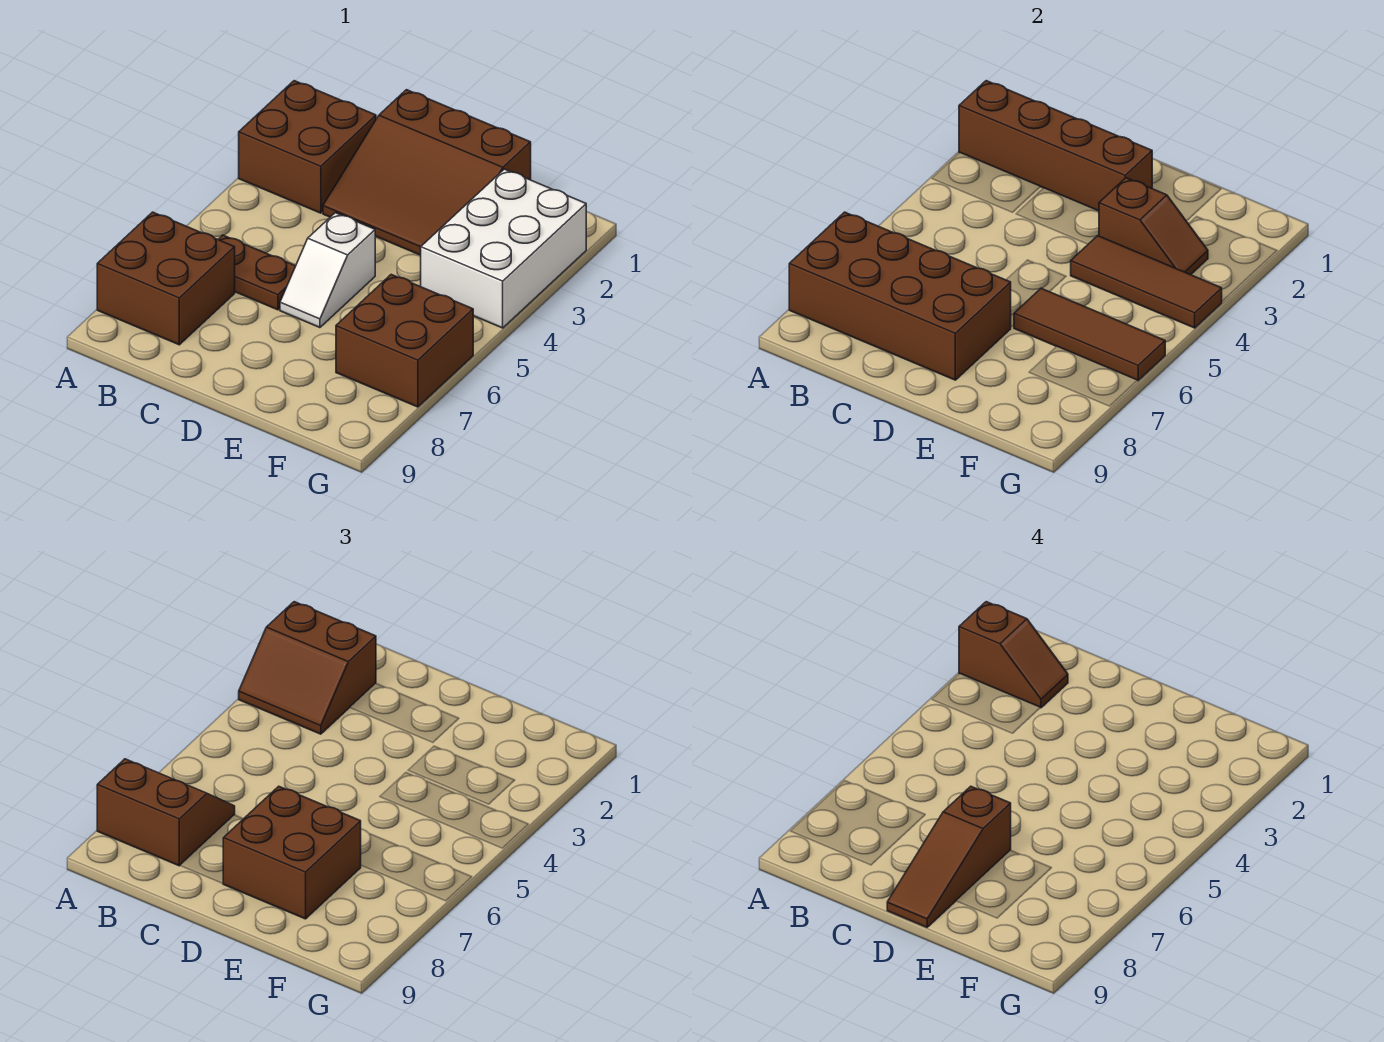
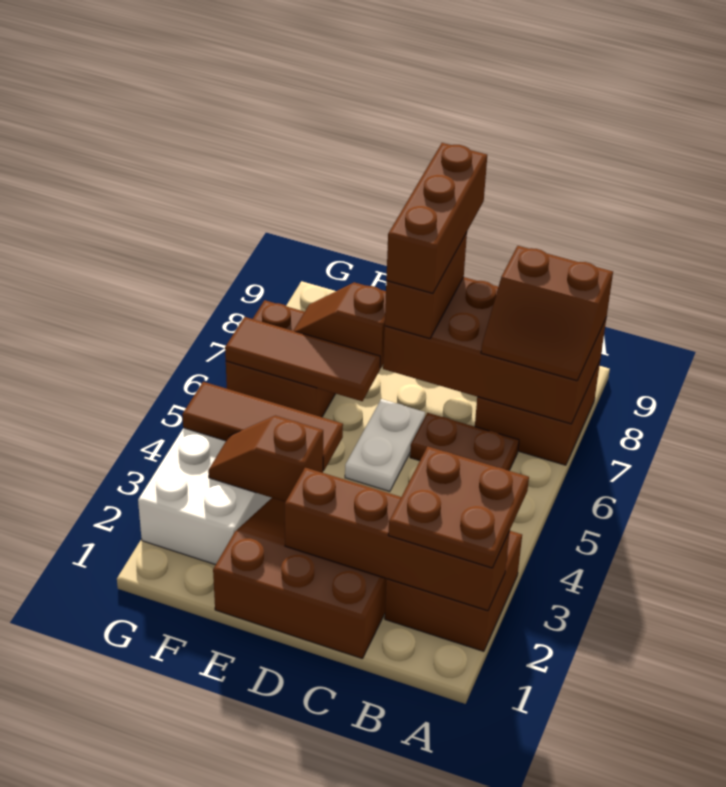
brown slope A2:B3 level 3 top 2 -> brown plate A2:B3 level 3
brown slope A2:B2 level 4 top A -> brown slope E7:F7 level 2 top E
white slope D5:D6 level 1 top 5 -> white plate D5:D6 level 1
brown brick D7:E8 level 3 -> brown brick D7:D8 level 3
brown slope D7:D9 level 4 top 7 -> brown brick D7:D9 level 4

